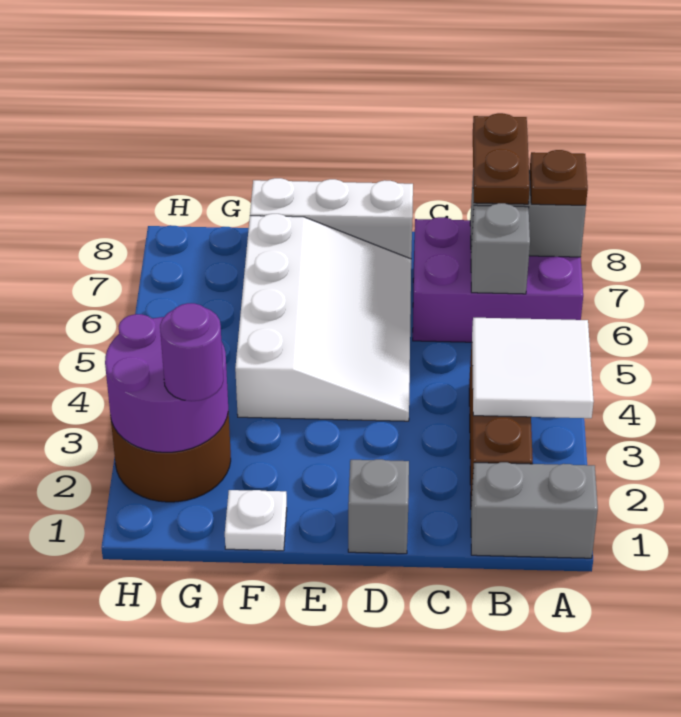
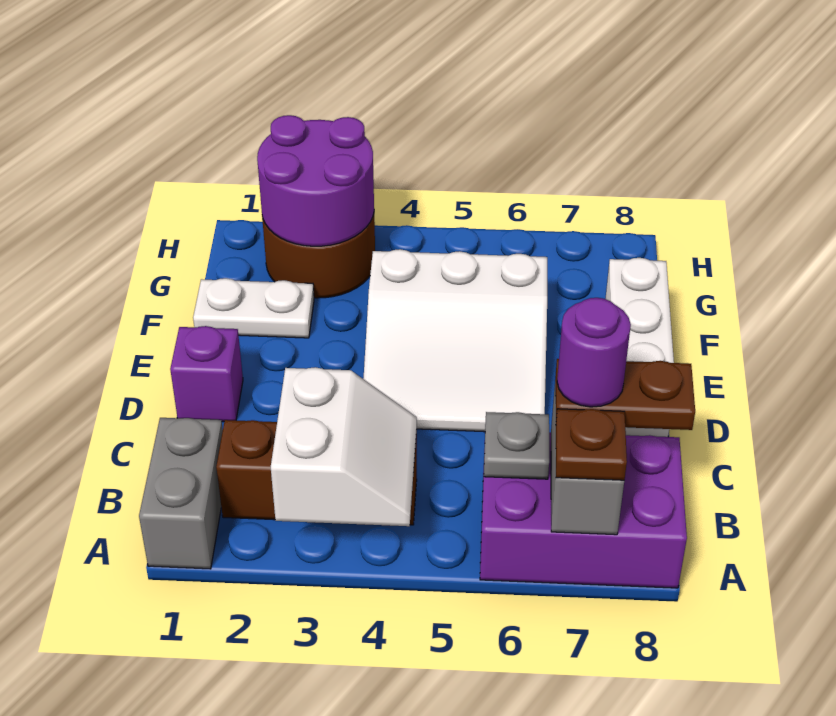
white tile A3:B4 level 2 -> white slope A3:B4 level 2 top 3
purple brick A6:C7 level 1 -> purple brick A6:B8 level 1
grey brick B6 level 2 -> grey plate B6 level 2
grey brick D1 level 1 -> purple brick D1 level 1
white slope D4:F7 level 1 top F -> white slope D4:F6 level 1 top F
white plate F1 level 1 -> white plate F1:F2 level 1
purple round brick G2 level 3 -> purple round brick B7 level 4

